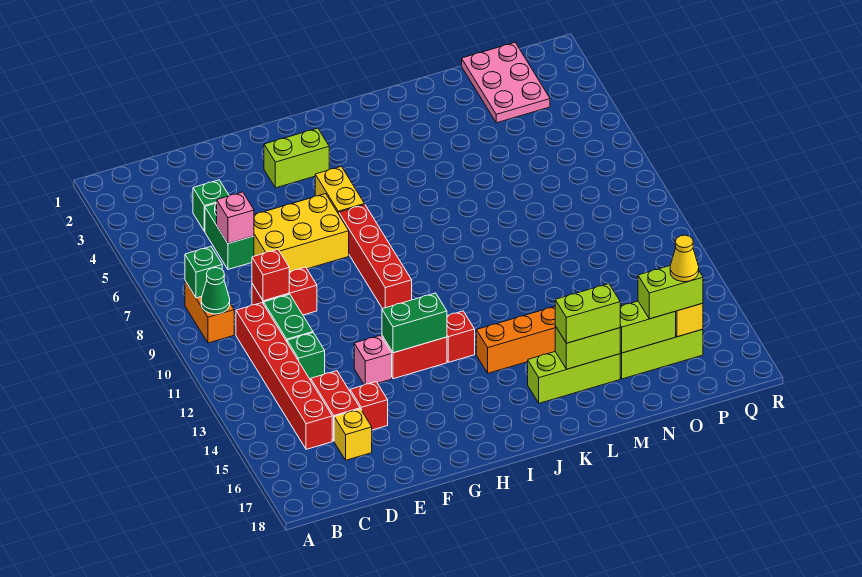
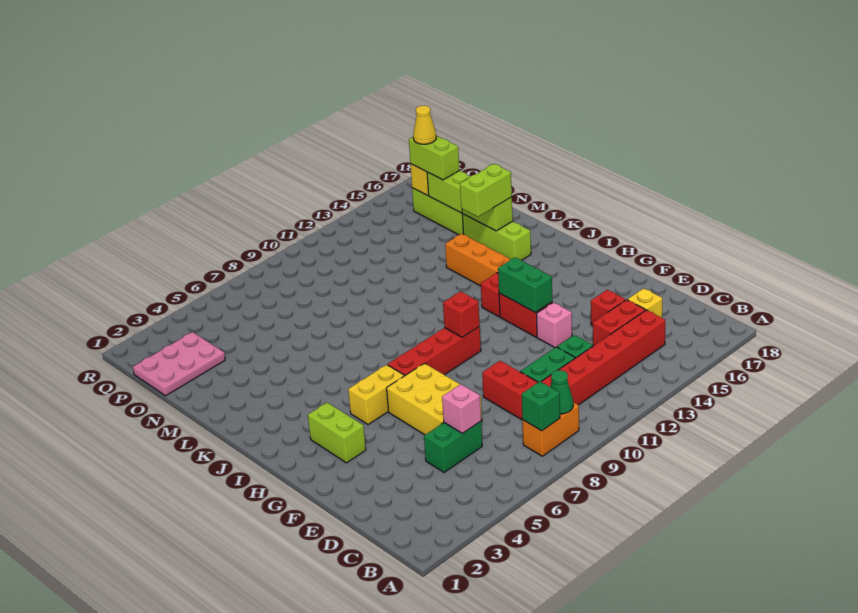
green brick D4 level 1 -> none
red brick D9 level 2 -> red brick H10 level 2
lime brick L16:M16 level 3 -> lime brick L15:L16 level 3

